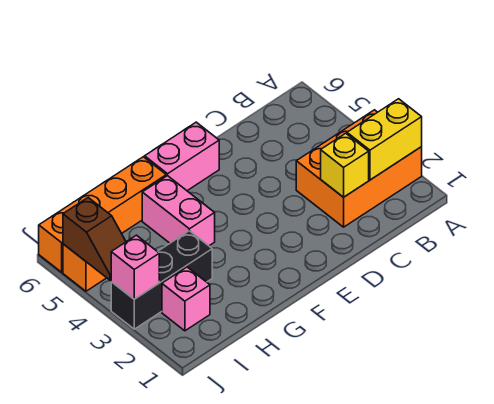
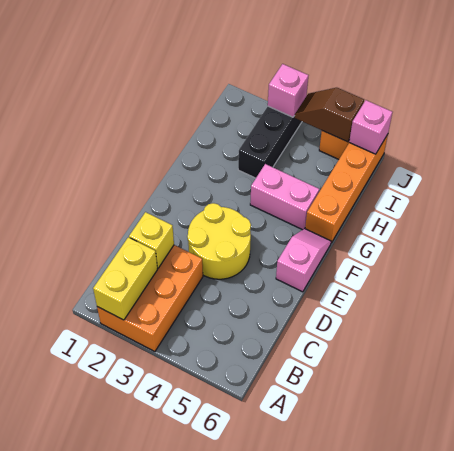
none -> yellow round brick D3:E4 level 1
pink brick E6:F6 level 1 -> pink slope E6:F6 level 1 top E
pink brick I2 level 1 -> pink brick J6 level 2

